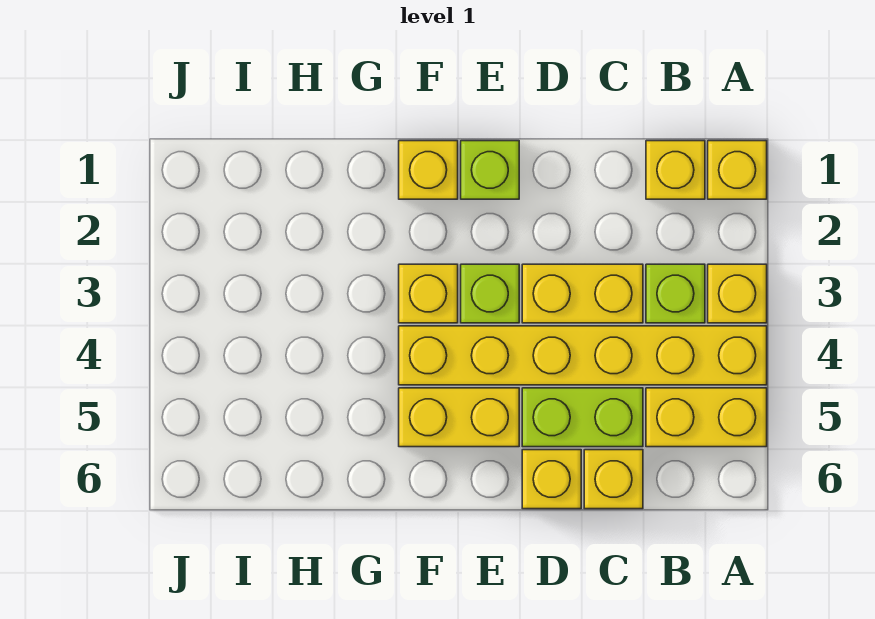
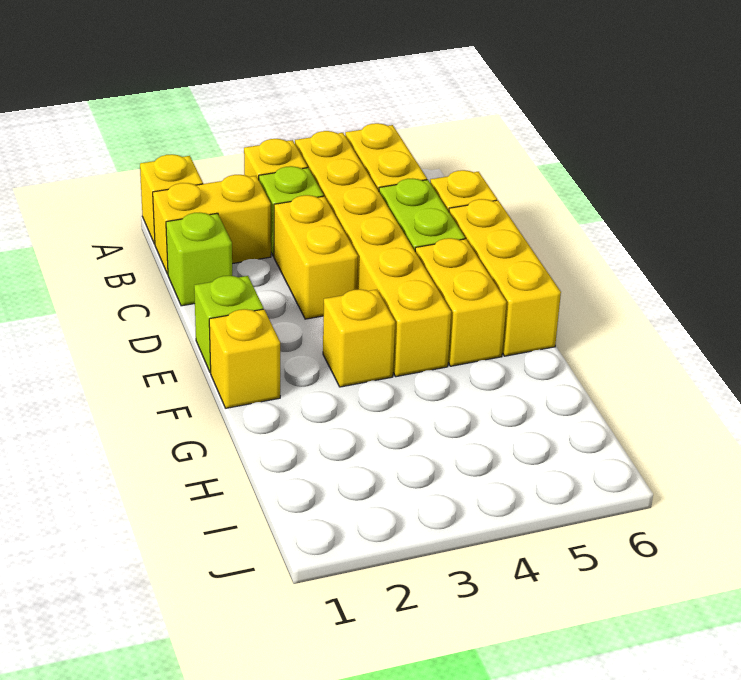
yellow brick B1 level 1 -> yellow brick B1:B2 level 1
yellow brick D6 level 1 -> yellow brick D6:F6 level 1
lime brick E3 level 1 -> lime brick C1 level 1

